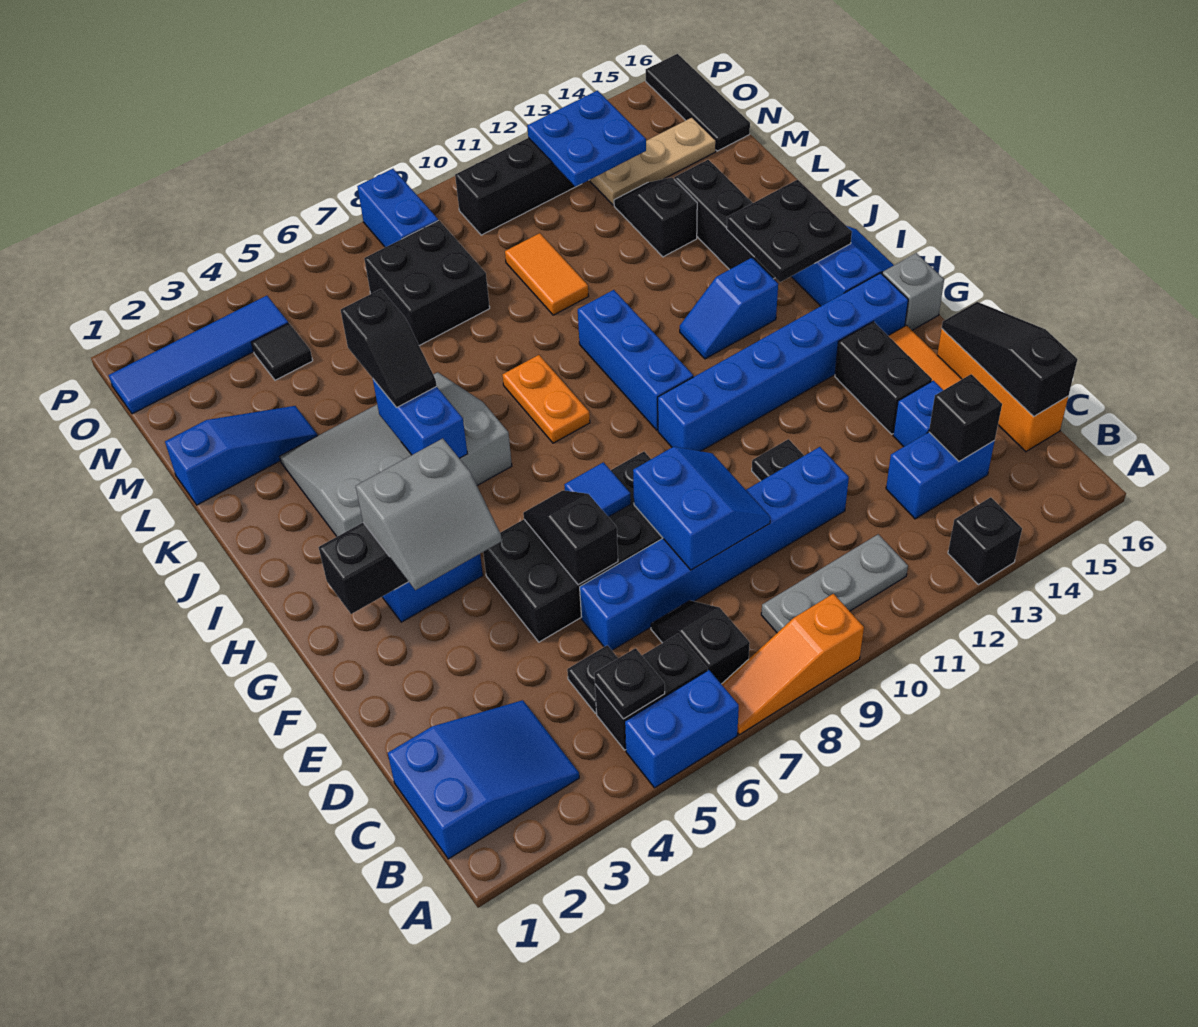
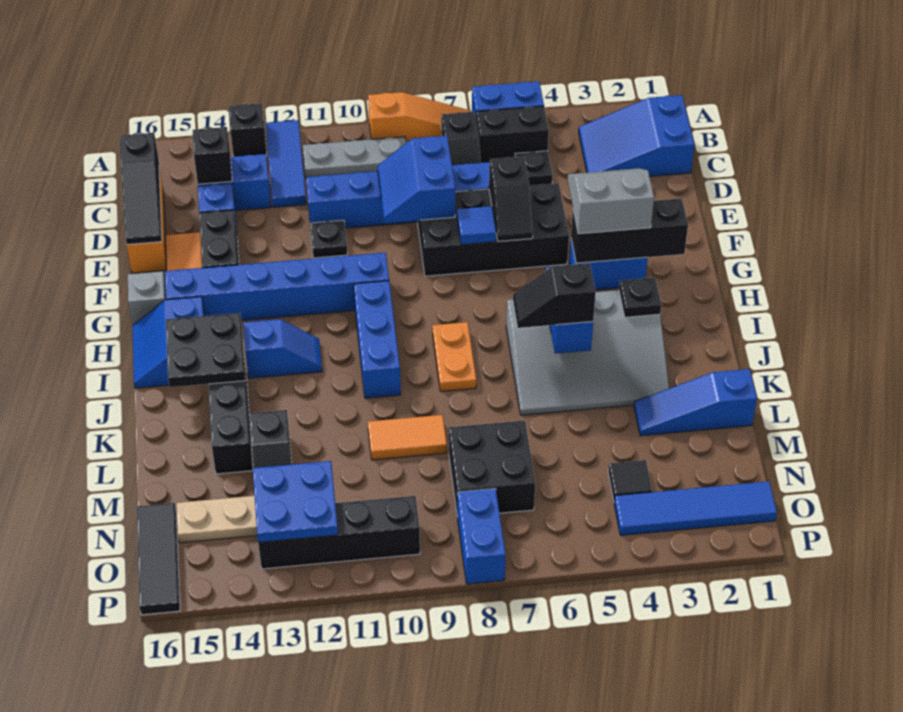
none -> blue tile A12:C12 level 1
black plate B5 level 2 -> black plate I3 level 2
black slope J5:K5 level 3 top K -> black slope J5:J6 level 3 top 5
orange tile L10:M10 level 1 -> orange tile L9:L10 level 1

